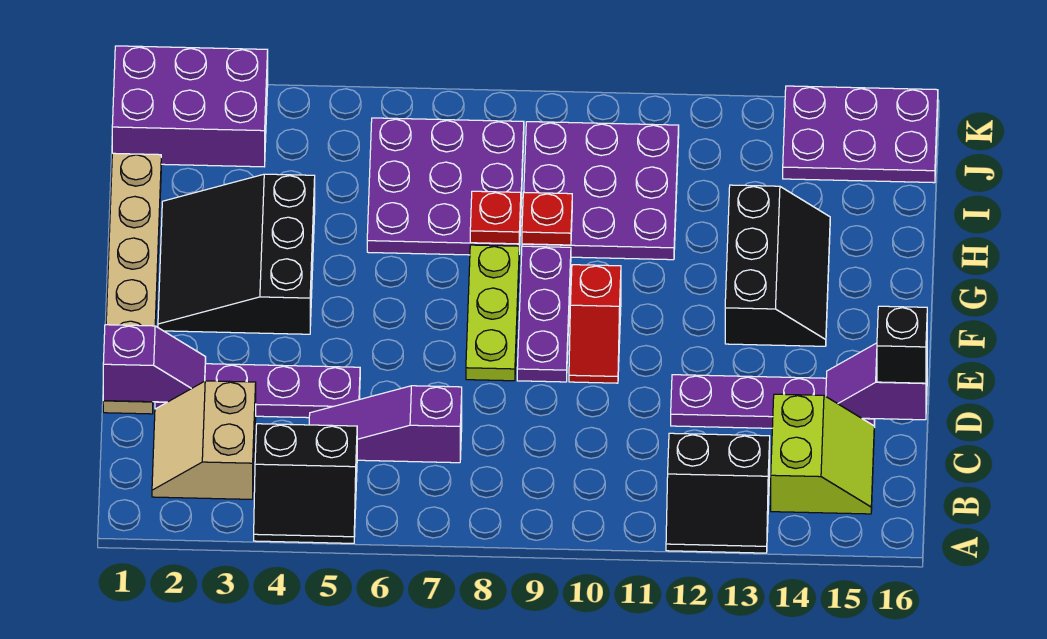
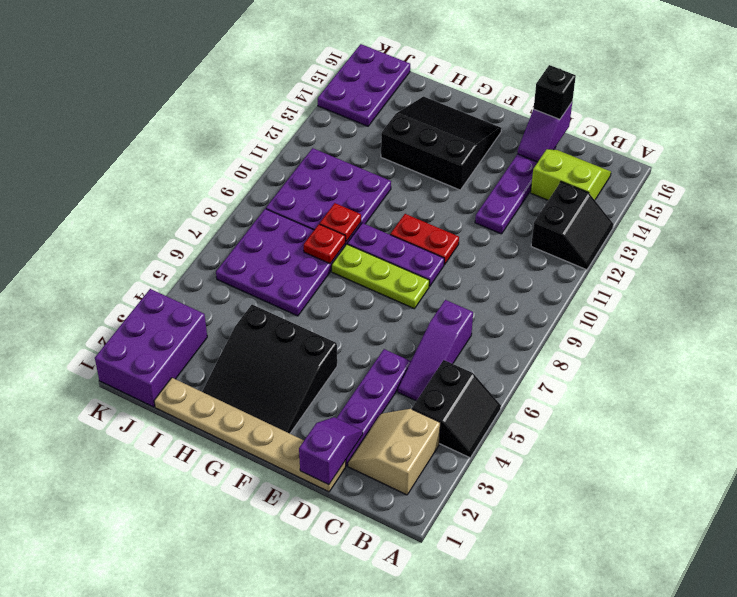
tan slope B2:C3 level 1 top 3 -> tan slope B2:C3 level 1 top B
red slope E10:F10 level 1 top F -> red plate E10:F10 level 1
black slope F13:H14 level 1 top 13 -> black slope F13:H15 level 1 top 13

